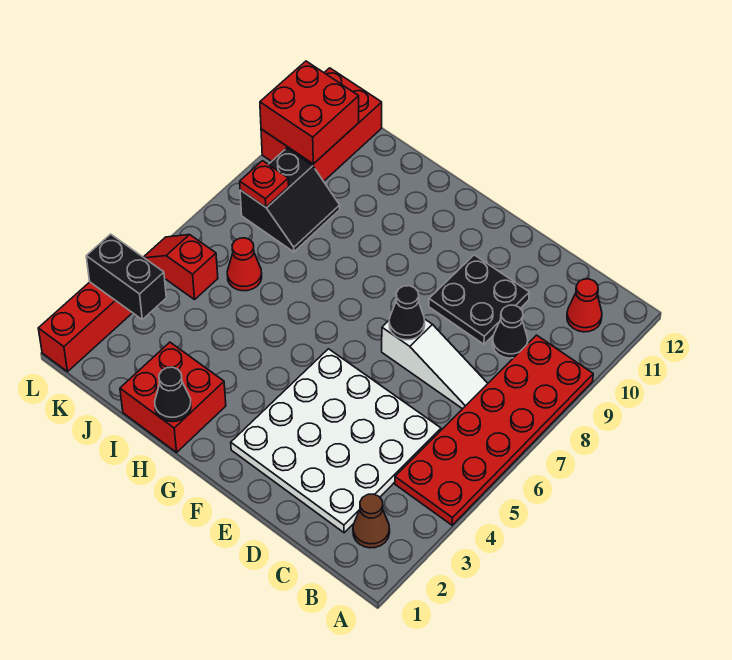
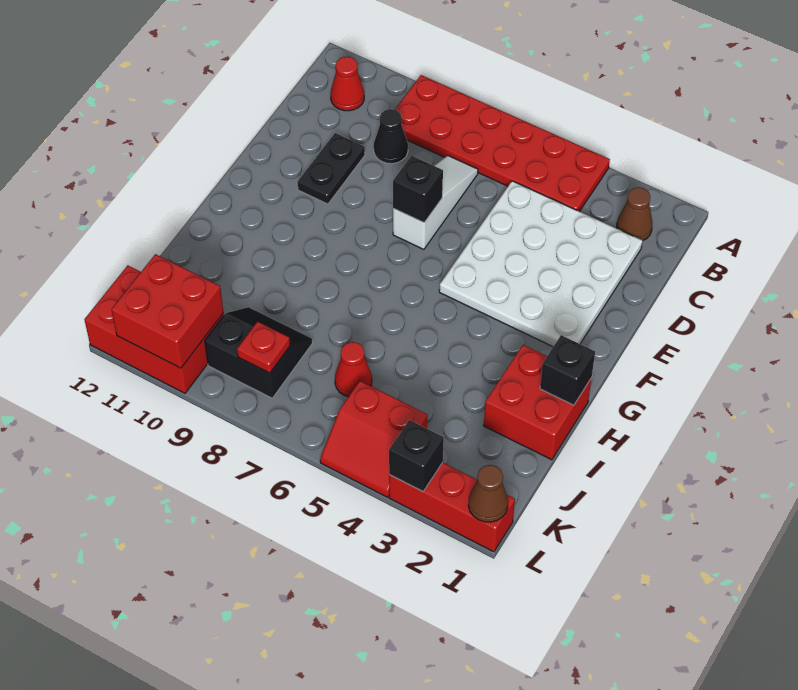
black plate D9:E10 level 1 -> black plate D10:E10 level 1
black cone E7 level 2 -> black brick E7 level 2
black cone H1 level 2 -> black brick H1 level 2
black brick K3:L3 level 2 -> black brick L3 level 2
red slope K5:L5 level 1 top K -> red slope K4:L5 level 1 top K
none -> brown cone L1 level 2

